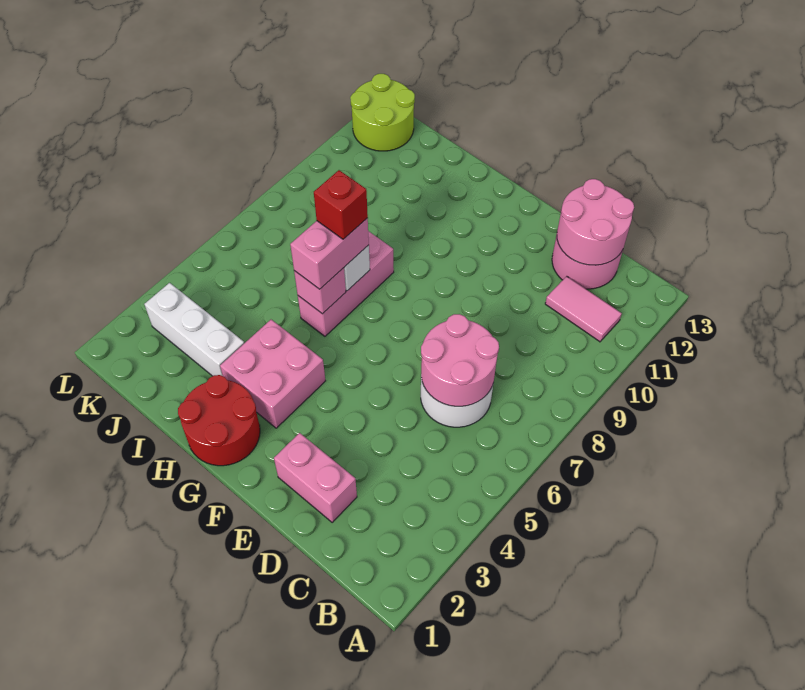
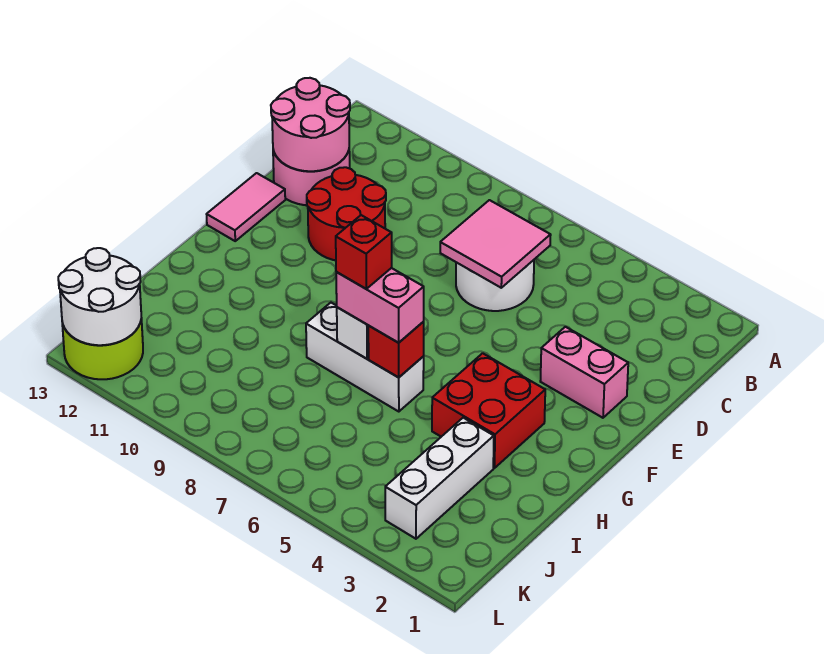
pink tile B11:C11 level 1 -> pink tile E13:F13 level 1
pink round brick C6:D7 level 2 -> pink tile C6:D7 level 2
pink brick D2:E2 level 1 -> pink brick E2:E3 level 1
red round brick G1:H2 level 1 -> red round brick D10:E11 level 1
pink brick G3:H4 level 1 -> red brick G3:H4 level 1
pink brick H6:H8 level 1 -> white brick H6:H8 level 1
pink brick H6 level 2 -> red brick H6 level 2
none -> white round brick K12:L13 level 2

